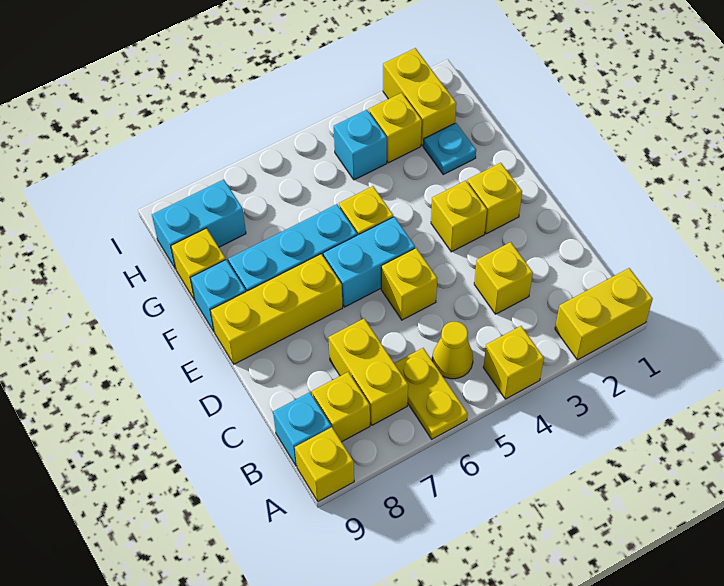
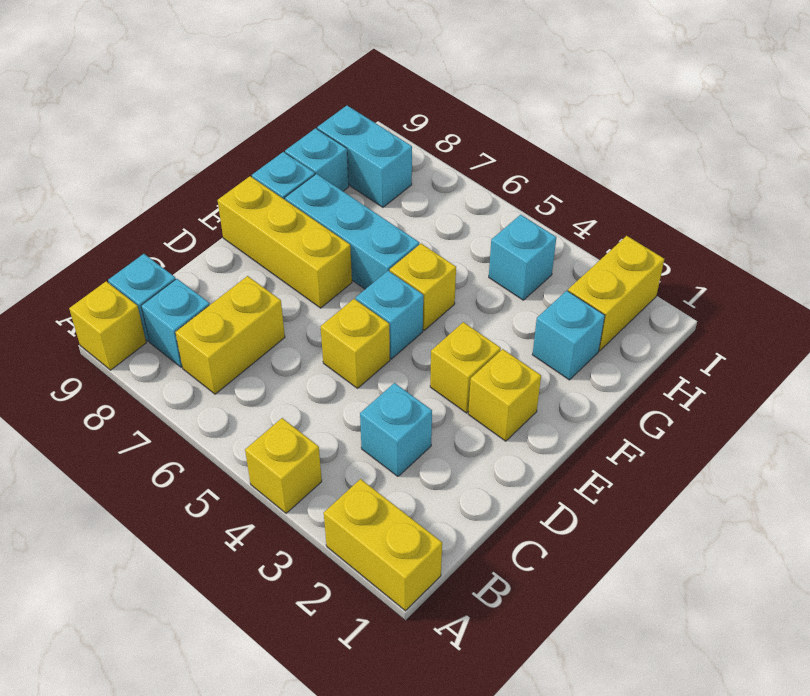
yellow plate A6:B6 level 1 -> none
yellow cone B5 level 1 -> none
yellow brick B8 level 1 -> cyan brick B8 level 1
yellow brick C3 level 1 -> cyan brick C3 level 1
cyan brick E5:E6 level 1 -> cyan brick E5 level 1
cyan plate G2 level 1 -> cyan brick G2 level 1
yellow brick G9 level 1 -> cyan brick G9 level 1
yellow brick H3 level 1 -> none

